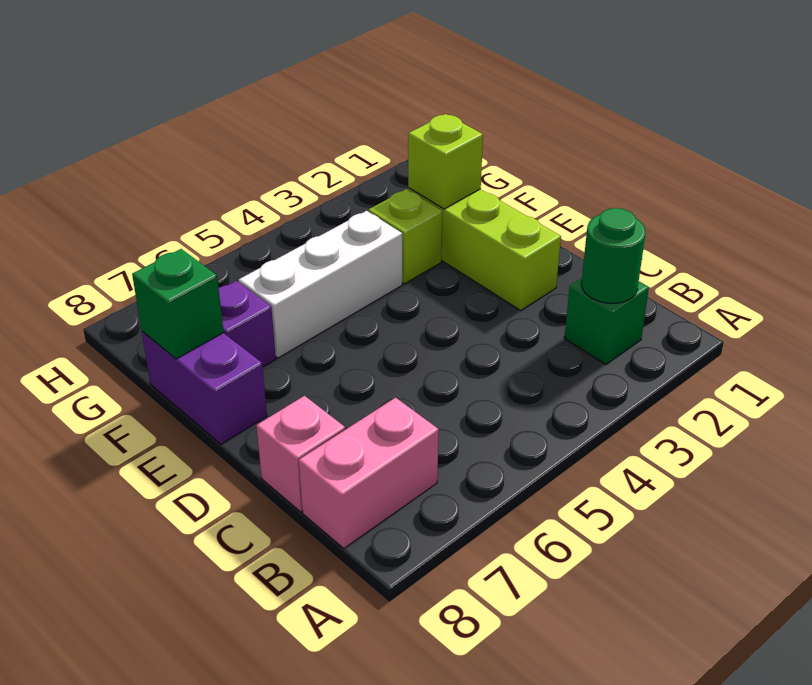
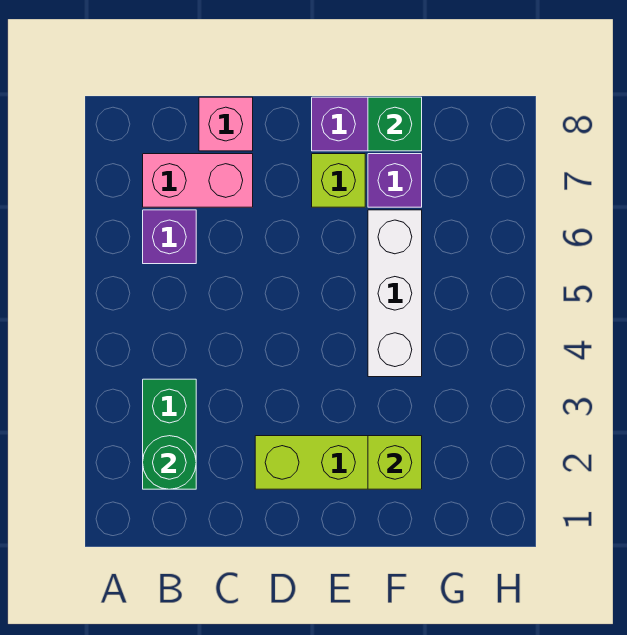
green brick B2 level 1 -> green brick B2:B3 level 1
none -> purple brick B6 level 1
pink brick B7:B8 level 1 -> pink brick B7:C7 level 1
lime brick F3 level 1 -> lime brick E7 level 1

